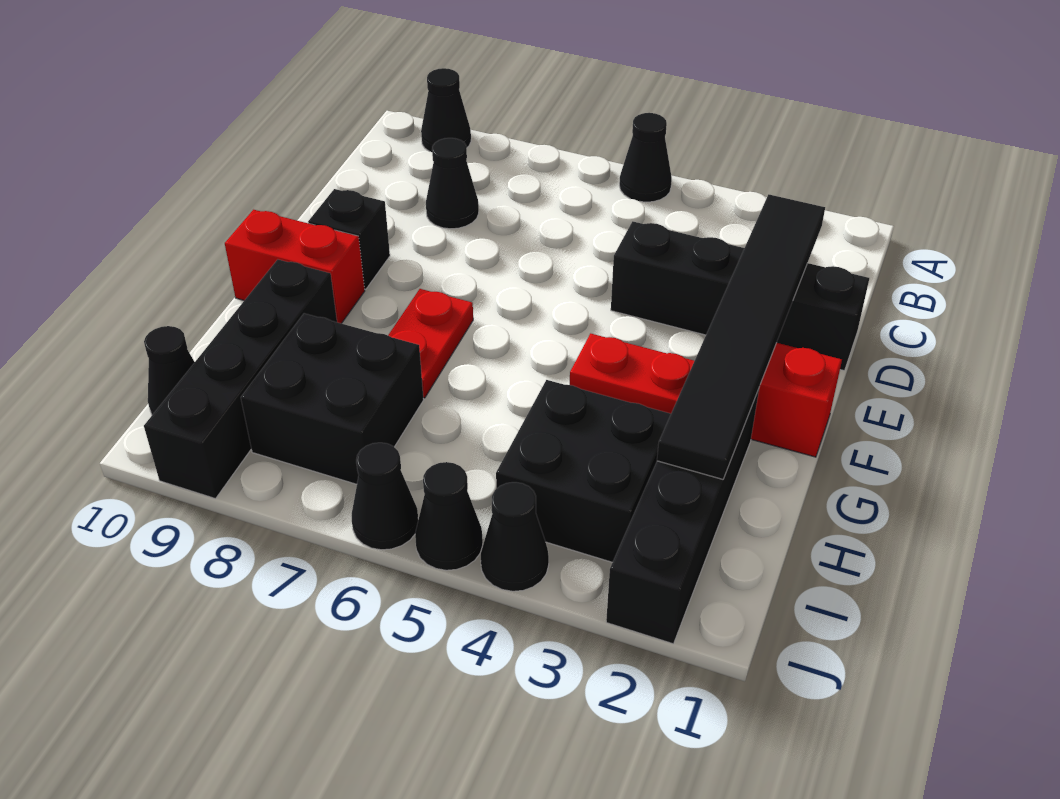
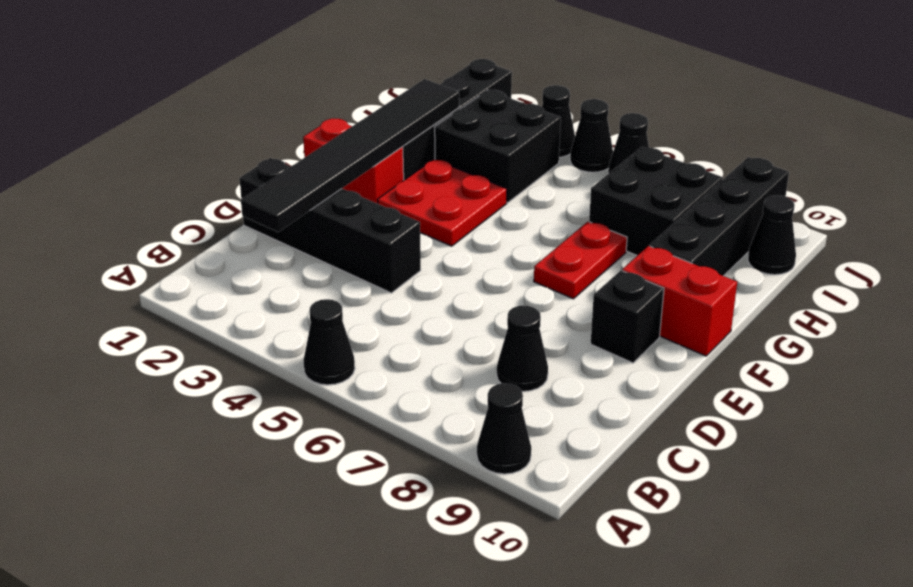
red plate F3:F4 level 1 -> red plate F3:G4 level 1

